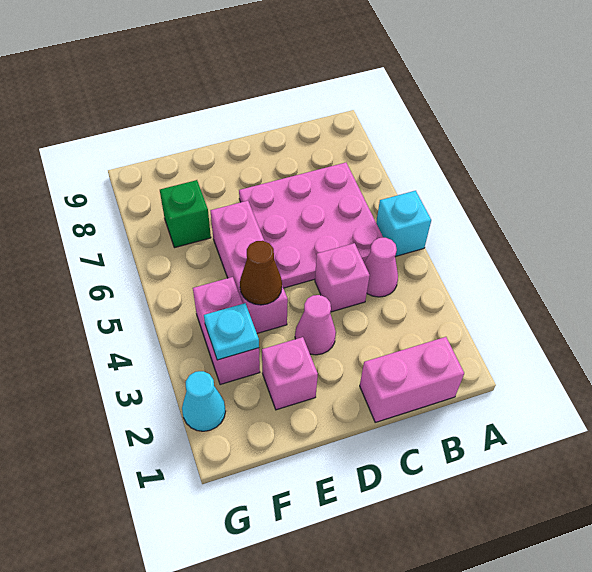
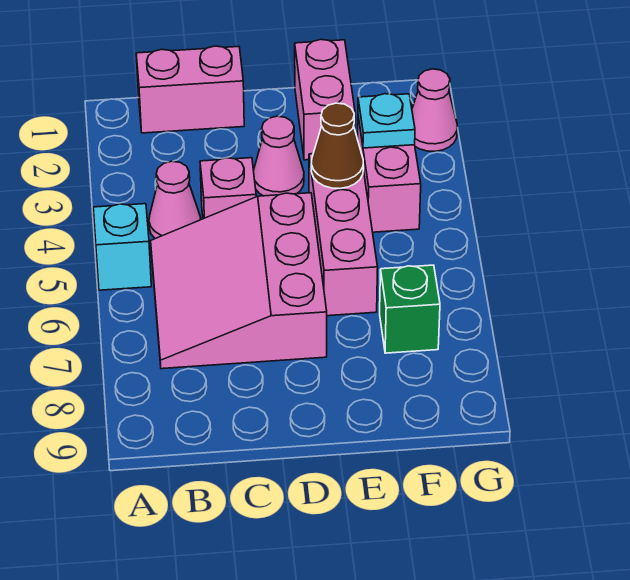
pink plate B5:D7 level 1 -> pink slope B5:D7 level 1 top D
pink brick E2 level 1 -> pink brick E1:E2 level 1
cyan cone G2 level 1 -> pink cone G2 level 1

